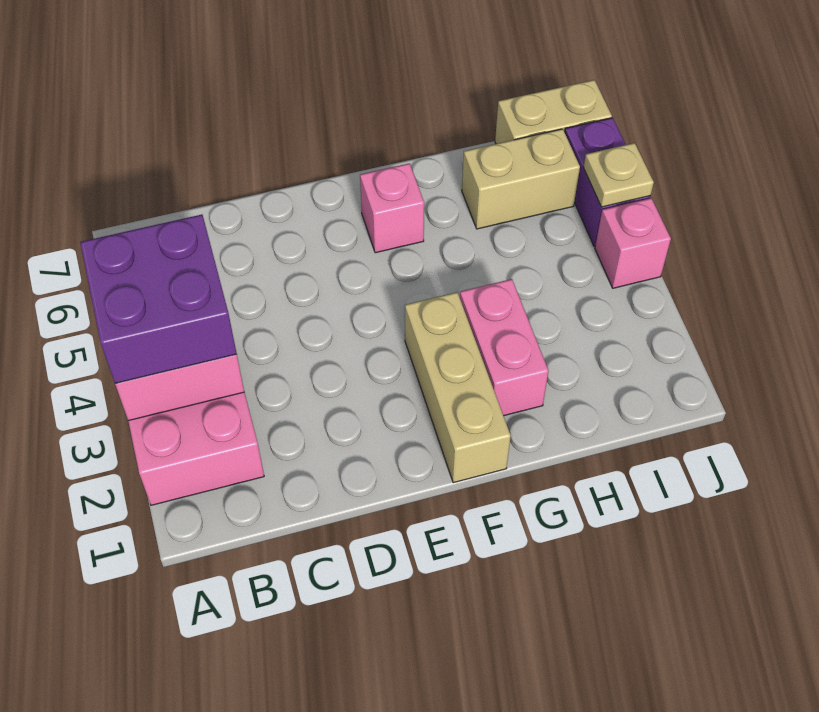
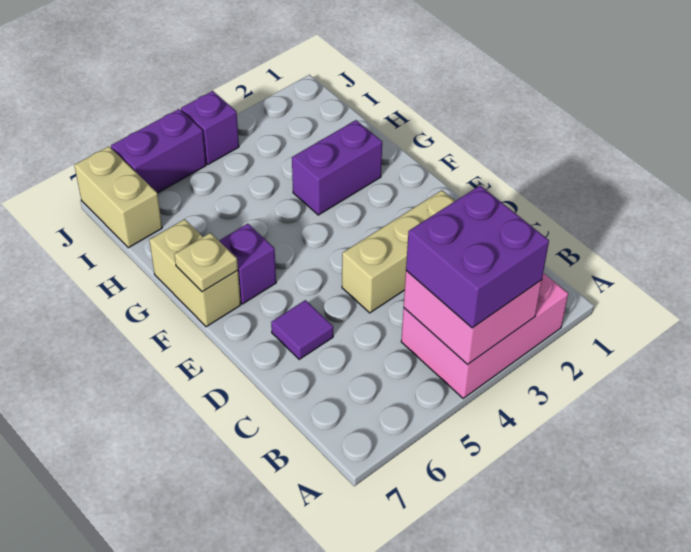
none -> purple tile D6 level 1
tan brick F1:F3 level 1 -> tan brick D2:D4 level 1
pink brick F6 level 1 -> purple brick F6 level 1
pink brick G2:G3 level 1 -> purple brick G2:G3 level 1
tan brick H6:I6 level 1 -> tan brick F7:G7 level 1
pink brick J4 level 1 -> purple brick J4 level 1
tan plate J5 level 2 -> tan plate F7 level 2

